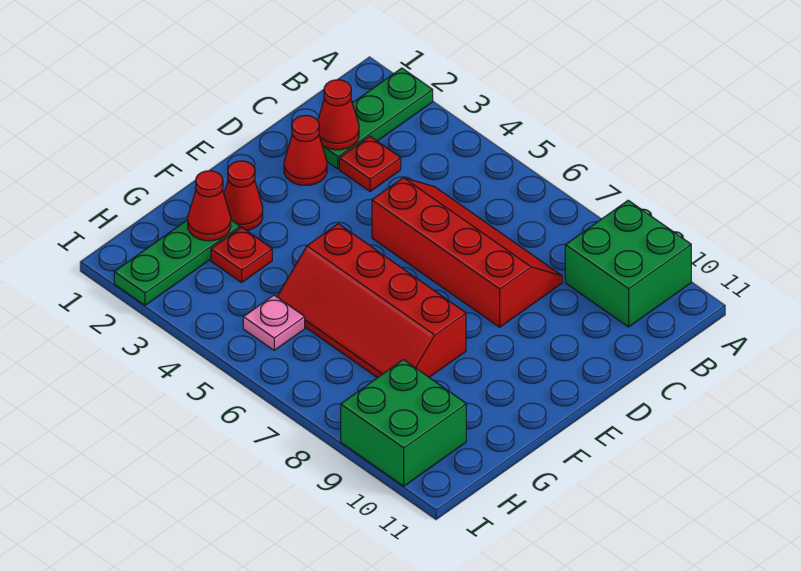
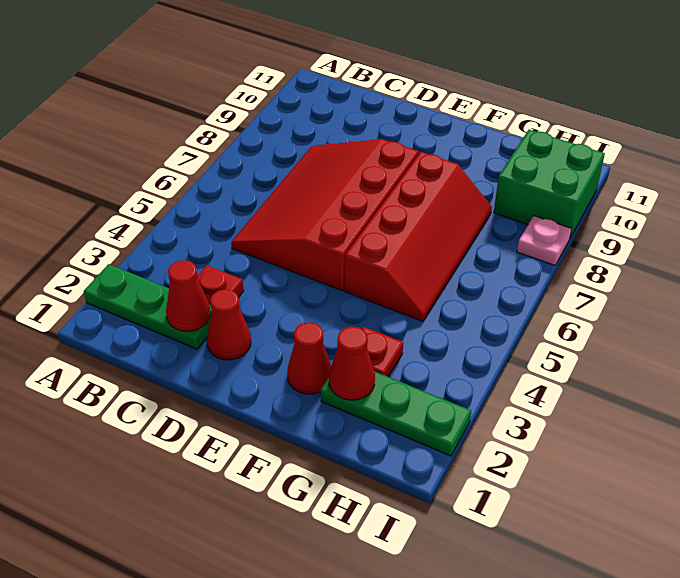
green brick A9:B10 level 1 -> none
red slope C5:D8 level 1 top D -> red slope C5:E8 level 1 top E
pink plate H5 level 1 -> pink plate I8 level 1

